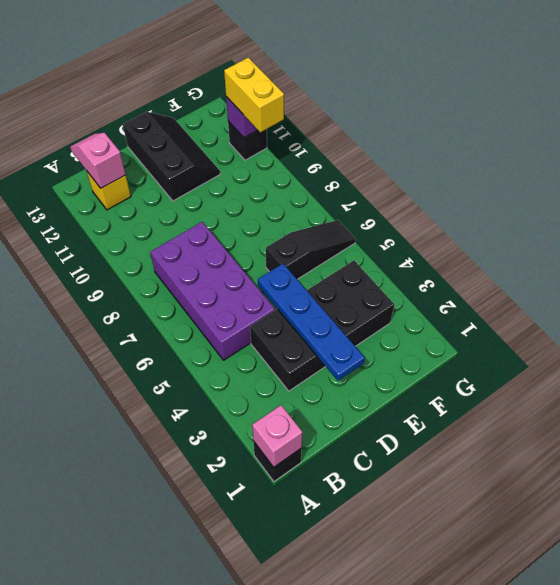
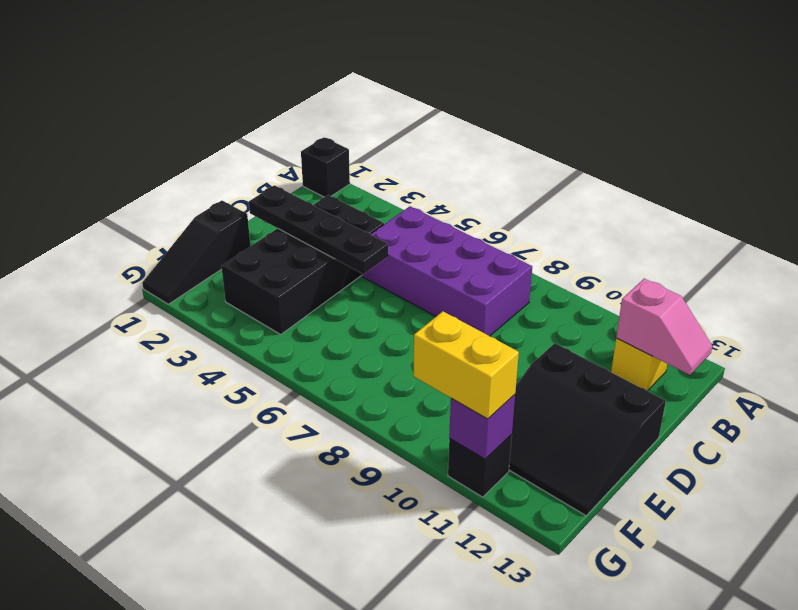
pink brick A1 level 2 -> none
blue plate D2:D5 level 2 -> black plate D2:D5 level 2
black slope D11:E13 level 1 top D -> black slope D11:F13 level 1 top D
black slope E6:G6 level 1 top E -> black slope E1:G1 level 1 top E

